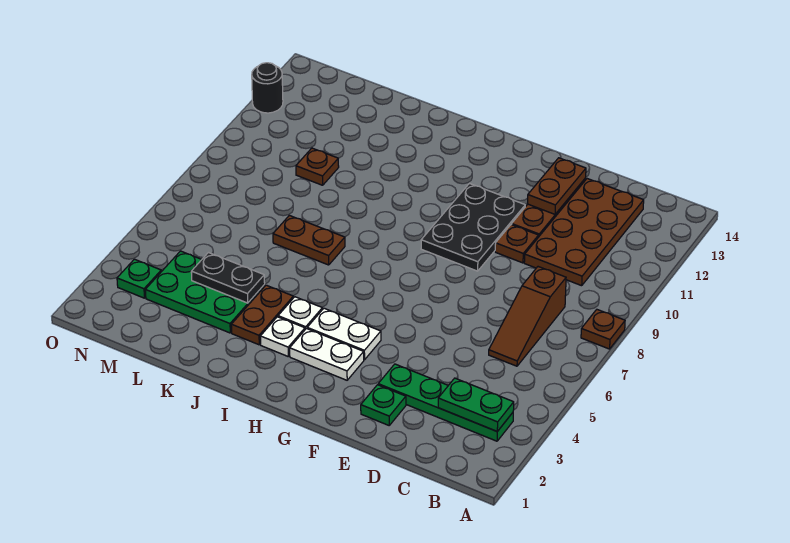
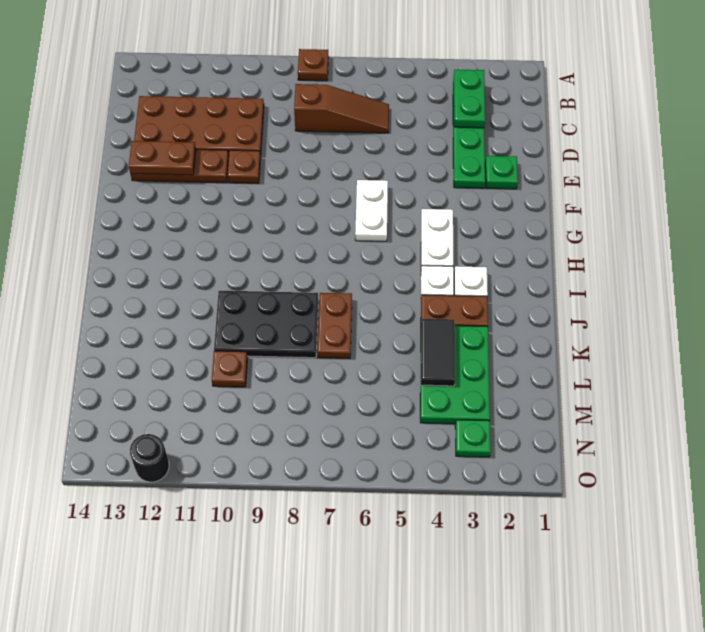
black plate F9:G11 level 1 -> black plate J8:K10 level 1
white plate G3:H3 level 1 -> white plate F6:G6 level 1
black plate K4:L4 level 2 -> black tile K4:L4 level 2

